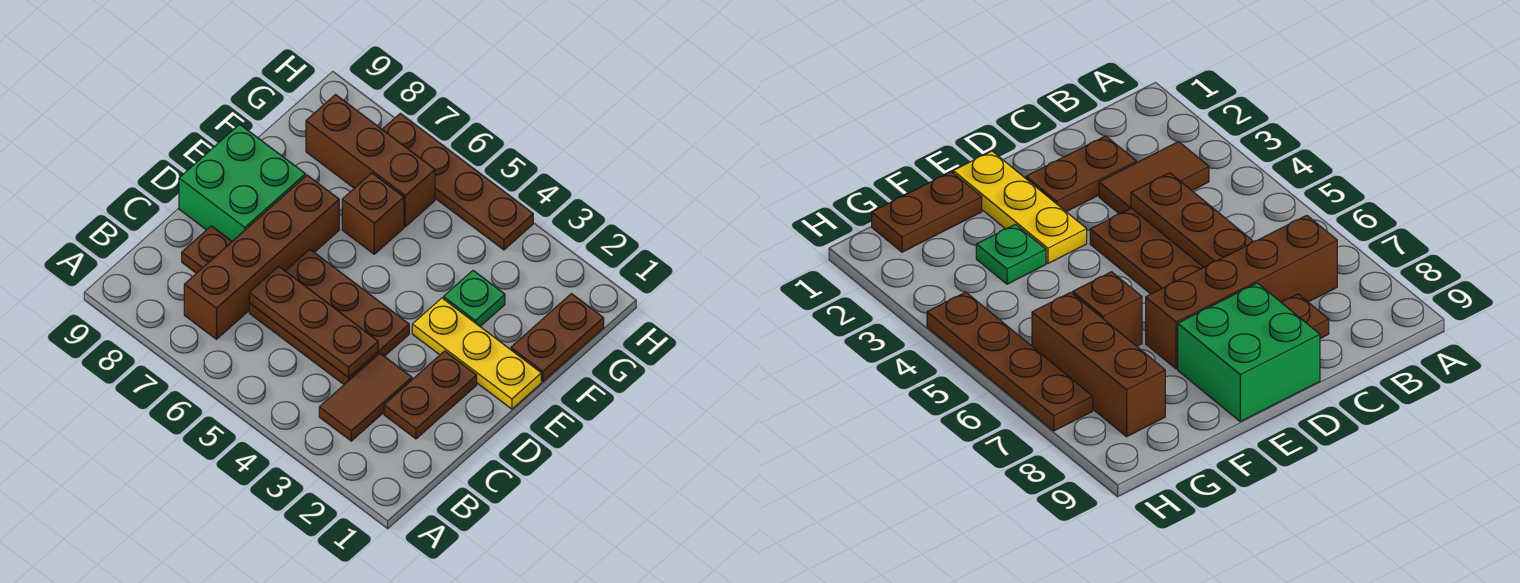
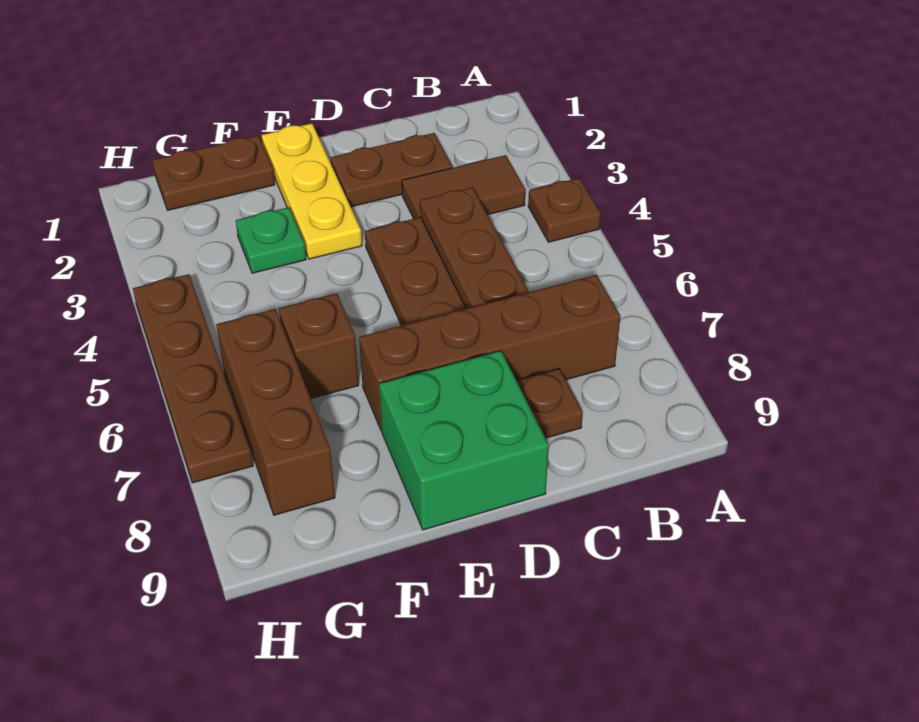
none -> brown plate A4 level 1

